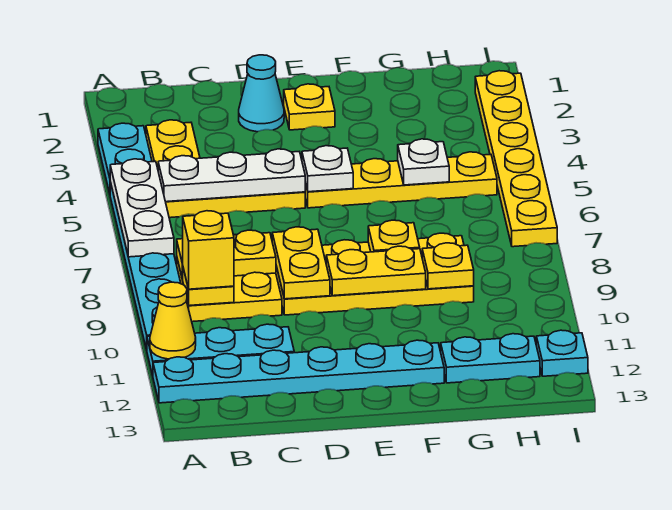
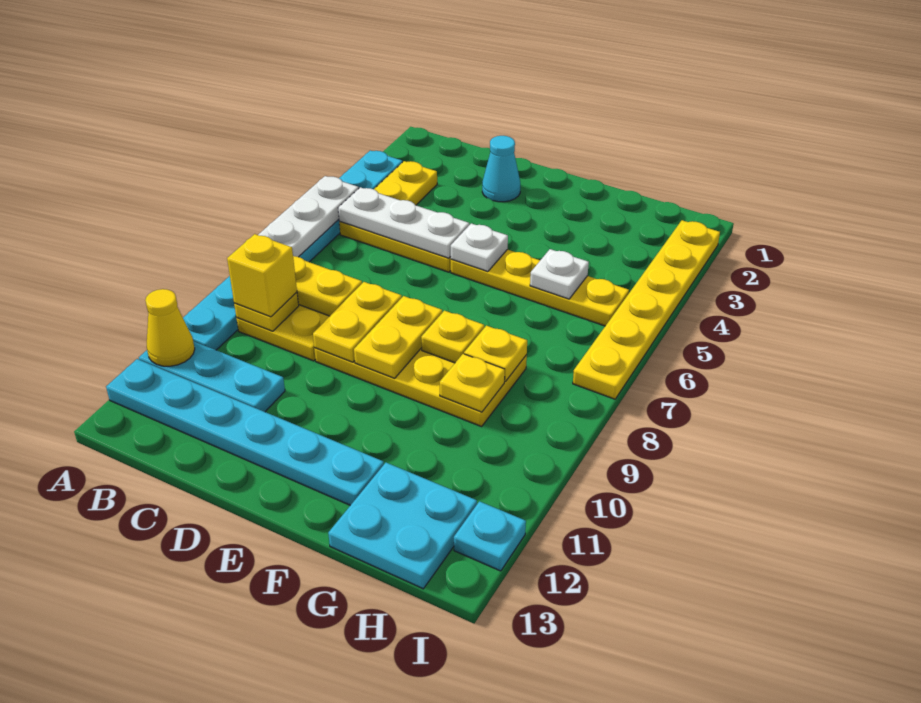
yellow plate E2 level 1 -> yellow plate G8 level 2
yellow plate E9:F9 level 2 -> yellow plate E8:E9 level 2
cyan plate G12:H12 level 1 -> cyan plate G12:H13 level 1

